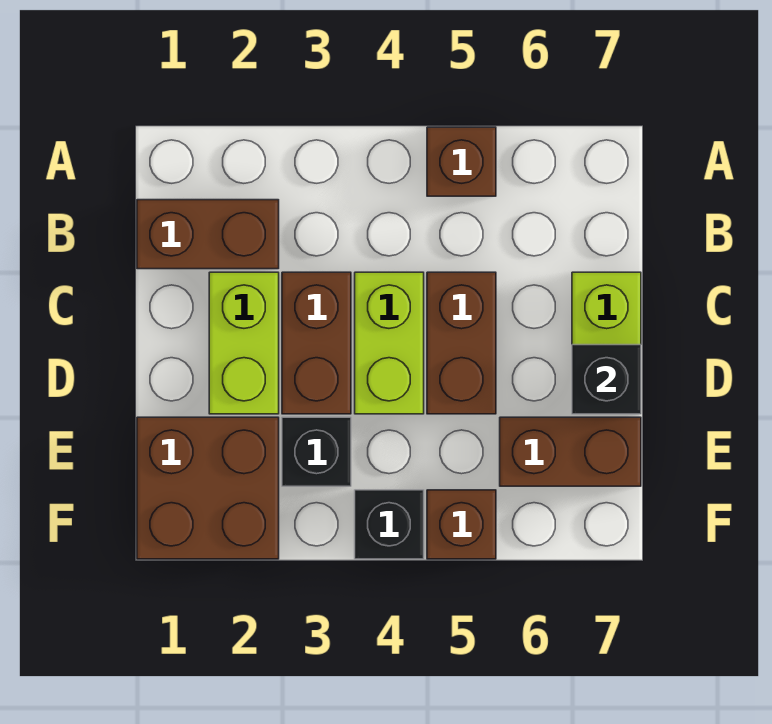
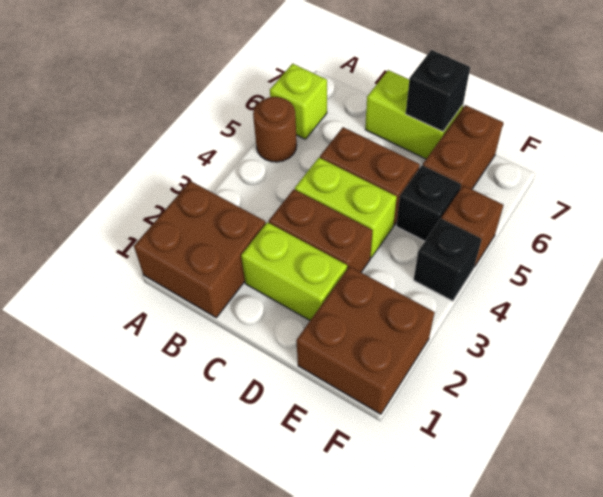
brown brick A5 level 1 -> brown round brick A5 level 1
none -> lime brick A6 level 1
brown brick B1:B2 level 1 -> brown brick A1:B2 level 1
black brick E3 level 1 -> black brick E5 level 1

